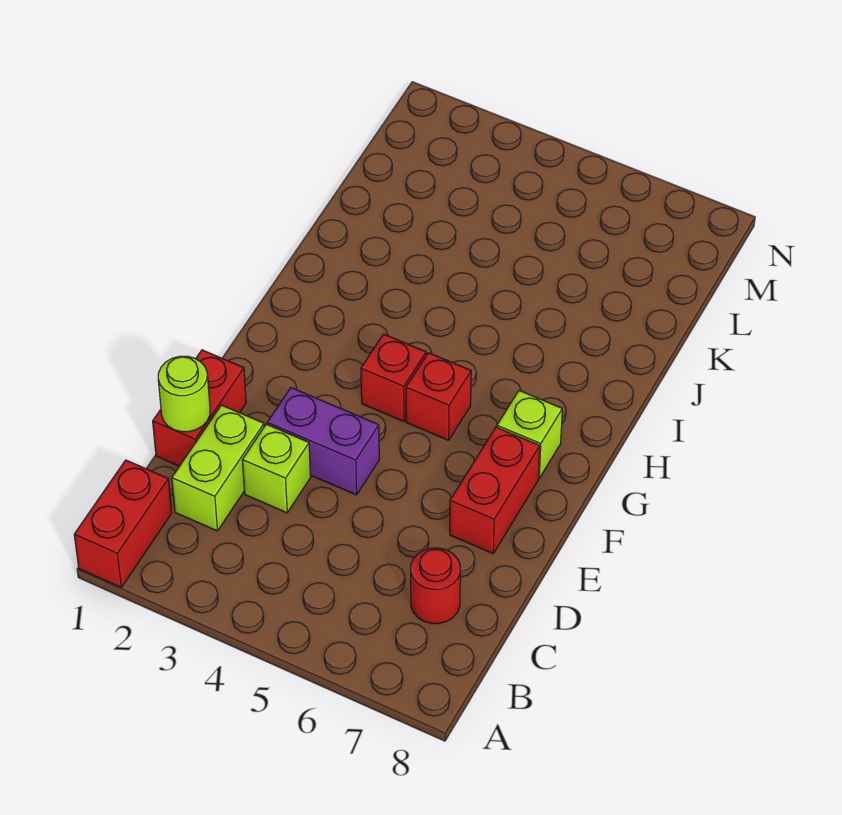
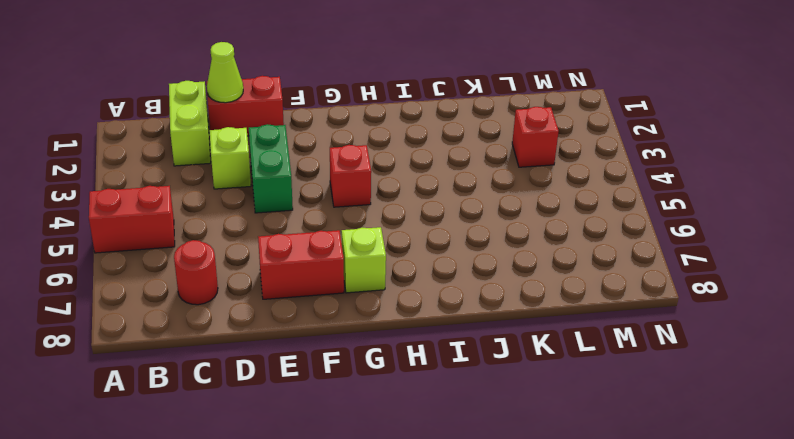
red brick A1:B1 level 1 -> red brick A5:B5 level 1
lime brick C2:D2 level 1 -> lime brick C1:C2 level 1
lime round brick D1 level 2 -> lime cone D1 level 2
purple brick E3:E4 level 1 -> green brick E3:E4 level 1
red brick G5 level 1 -> red brick L3 level 1

